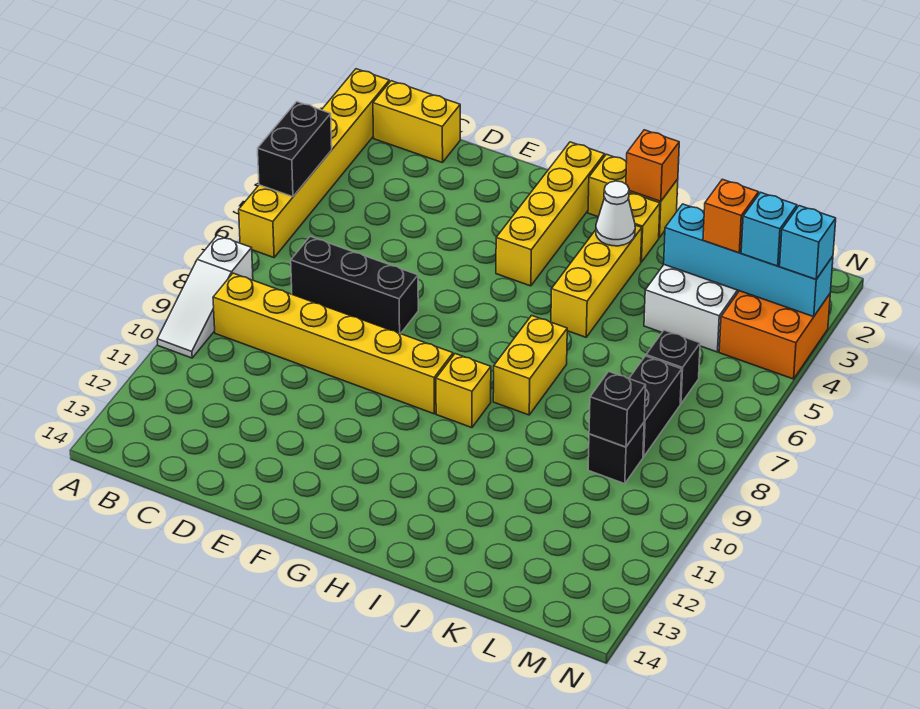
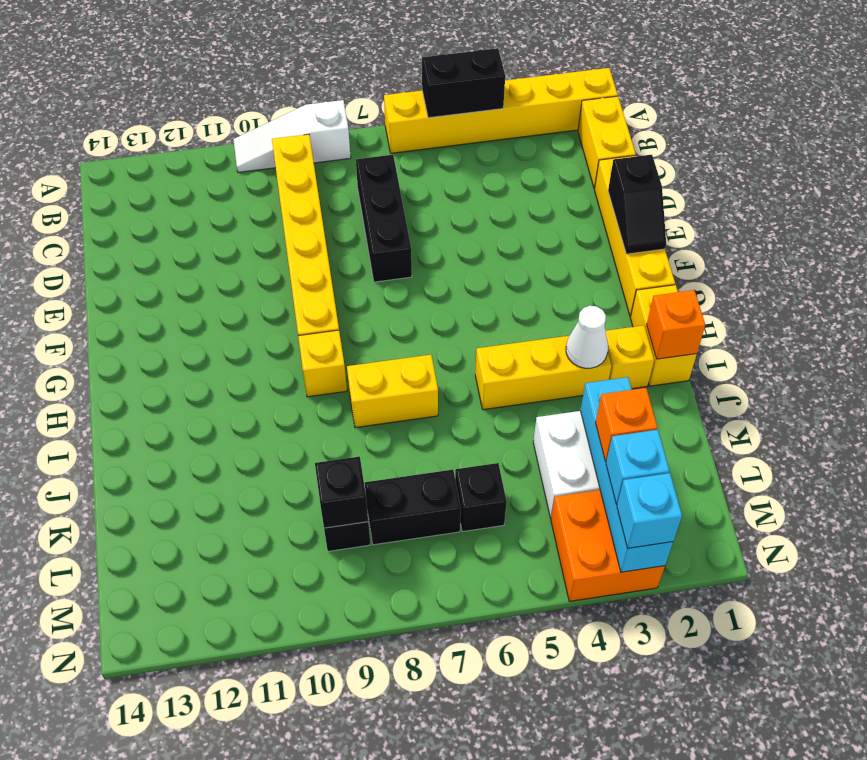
none -> black slope E1:F1 level 2 top E
yellow brick G1:G4 level 1 -> yellow brick D1:G1 level 1

